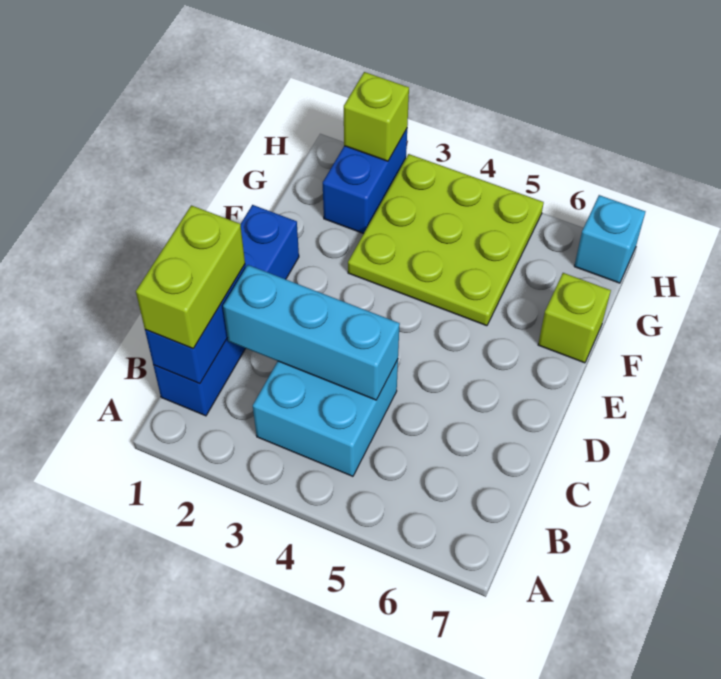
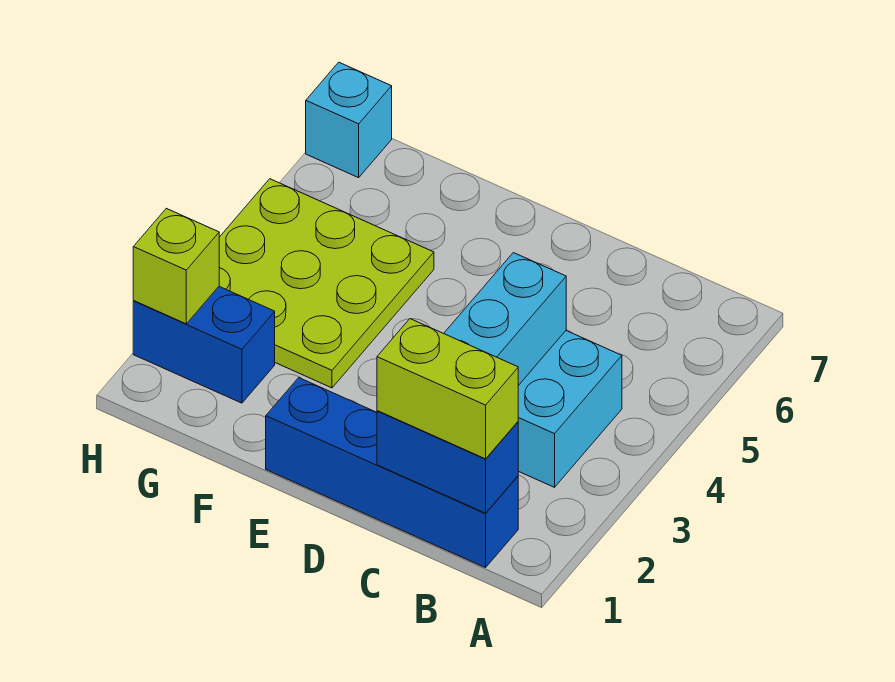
lime brick F7 level 1 -> none

